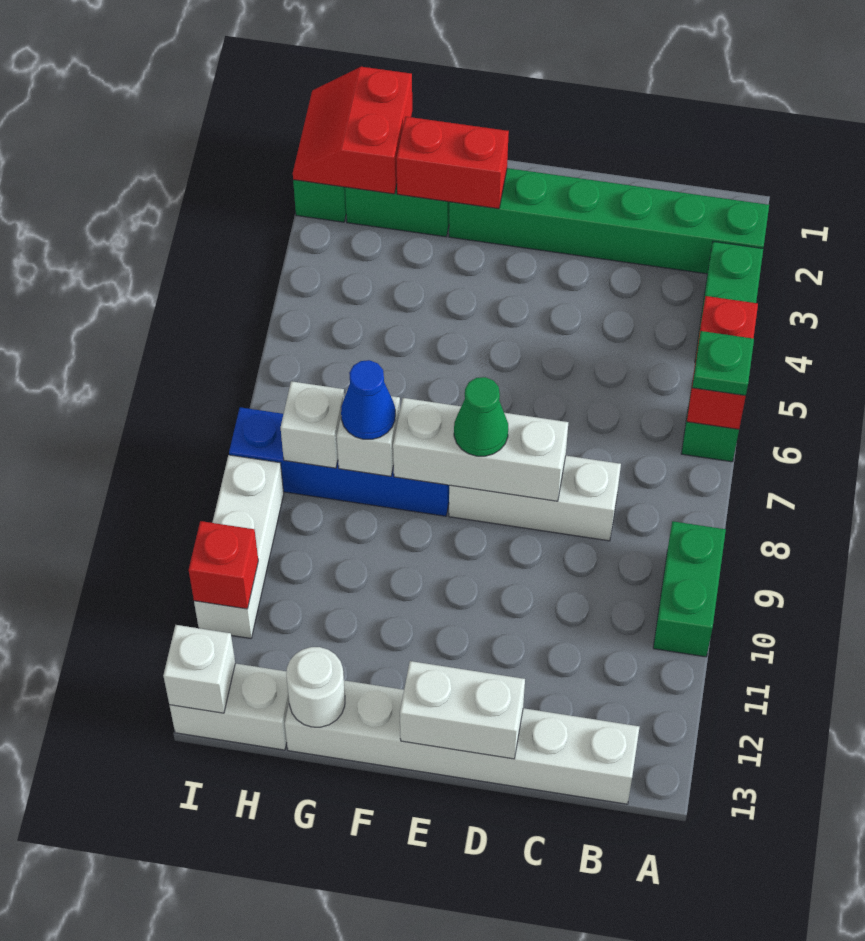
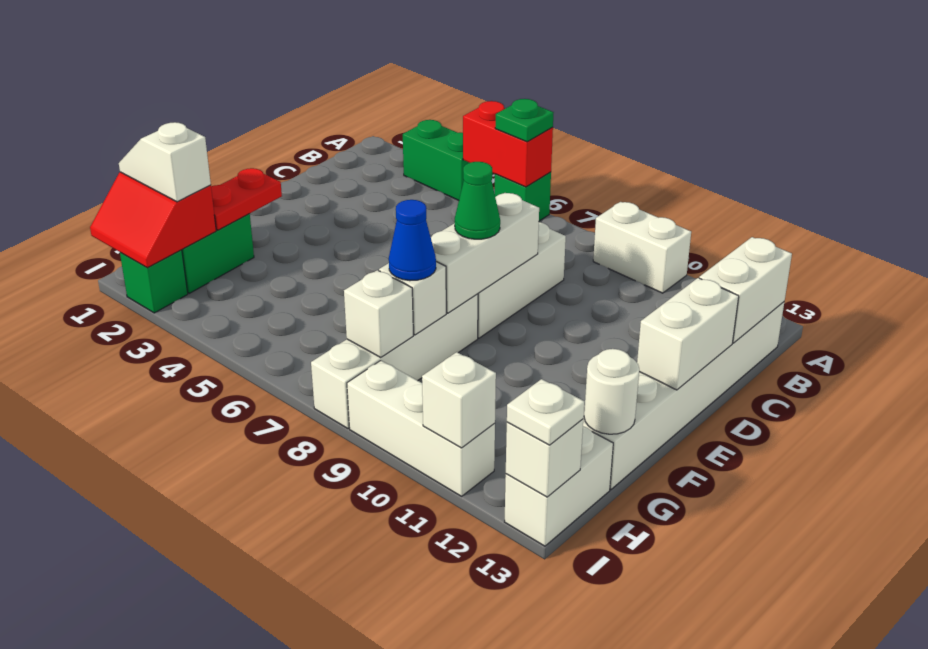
green brick A2:F2 level 1 -> none
green brick A9:A10 level 1 -> white brick A9:A10 level 1
none -> white brick B13:C13 level 2
red brick F2:G2 level 2 -> red plate F2:G2 level 2
blue brick F8:I8 level 1 -> white brick F8:I8 level 1
none -> white slope H1:H2 level 3 top 2
red brick I11 level 2 -> white brick I11 level 2
none -> white plate I13 level 3

